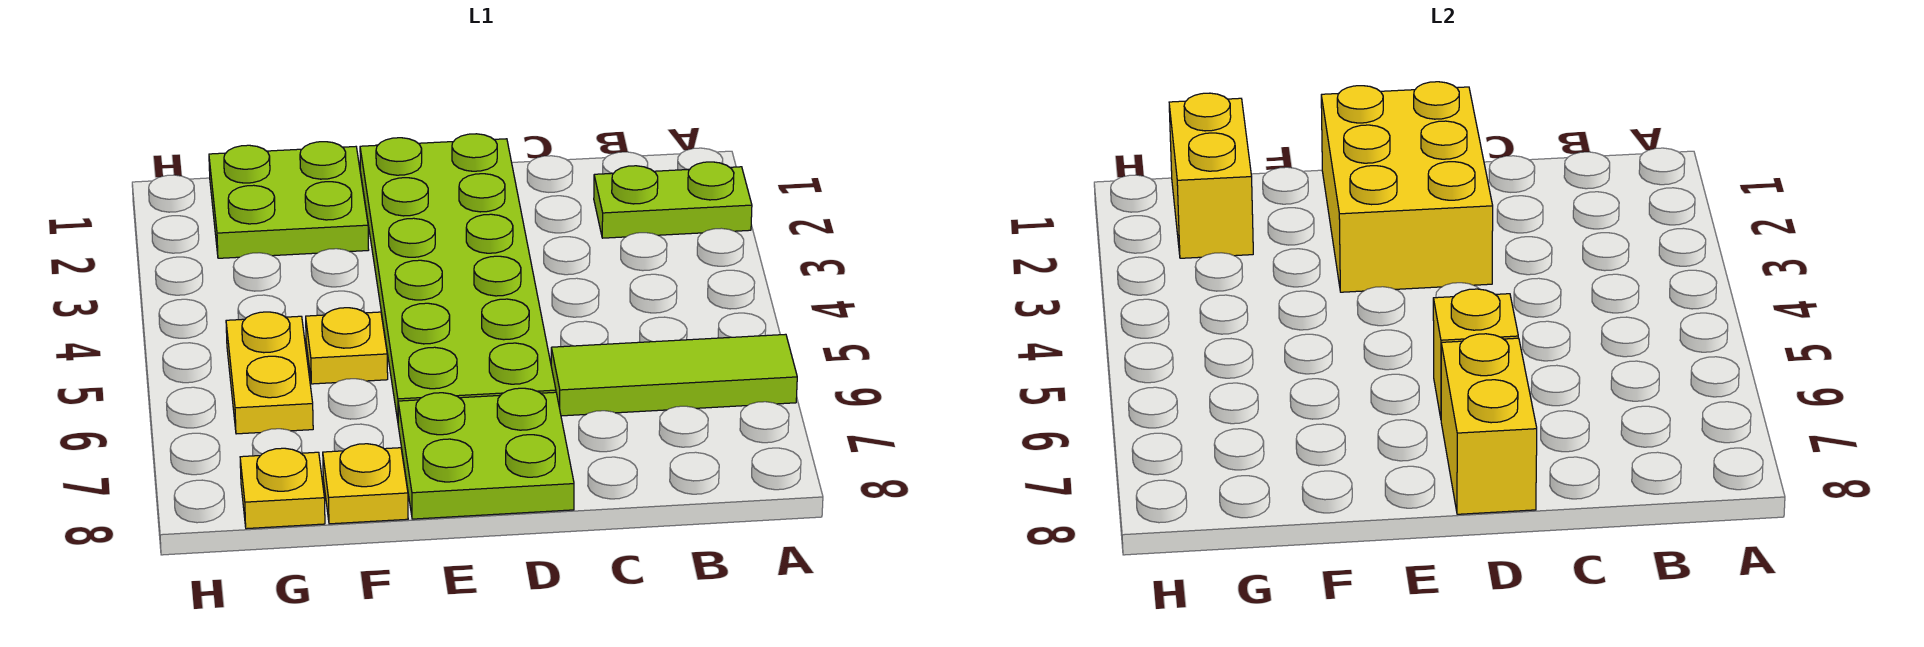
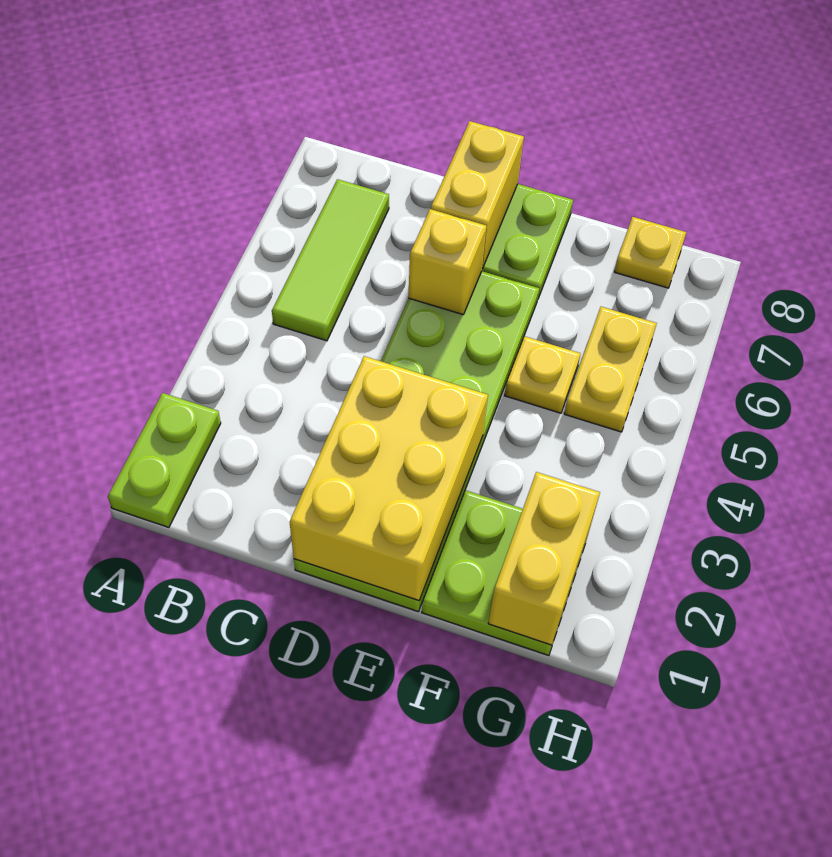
lime plate A2:B2 level 1 -> lime plate A1:A2 level 1
lime tile A6:C6 level 1 -> lime tile B5:B7 level 1
yellow plate F8 level 1 -> none

